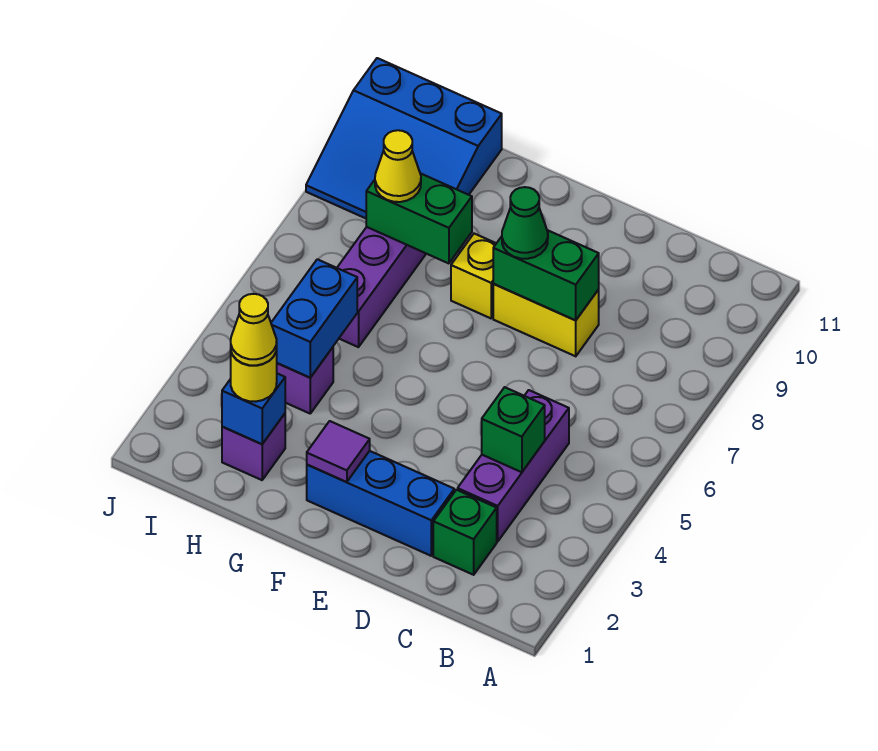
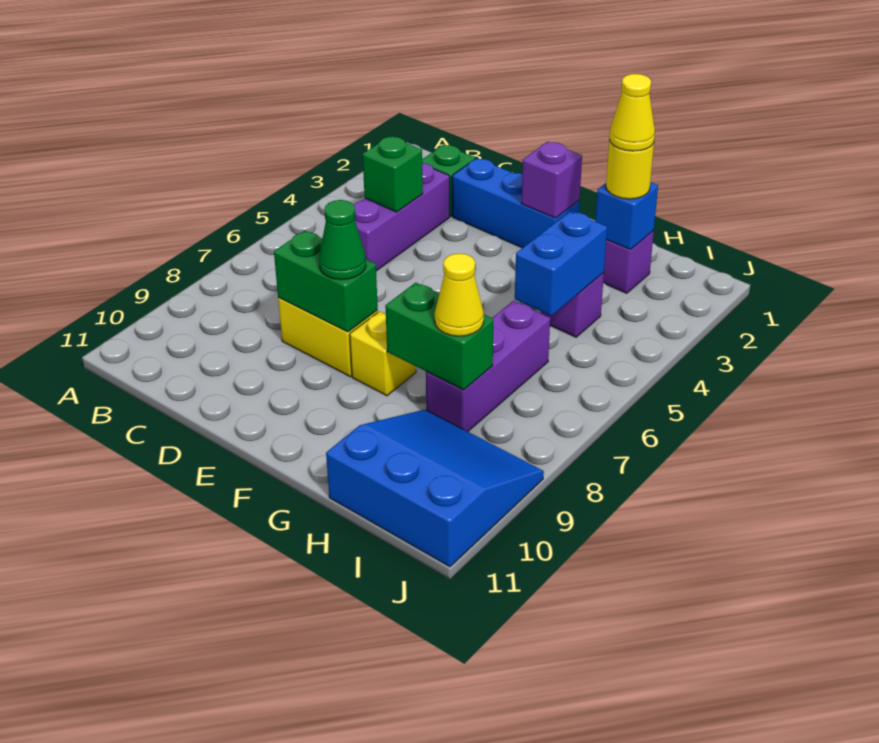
purple tile F2 level 2 -> purple brick F2 level 2

